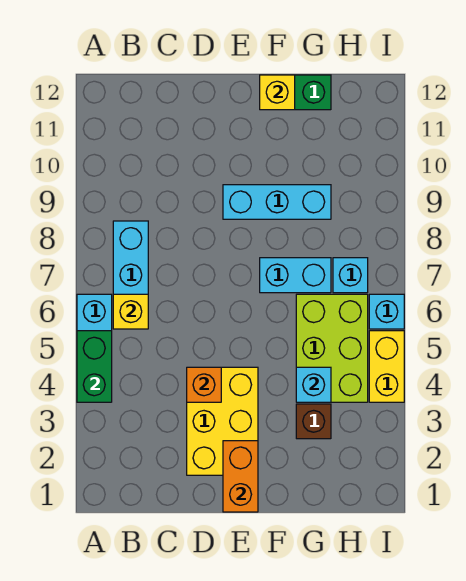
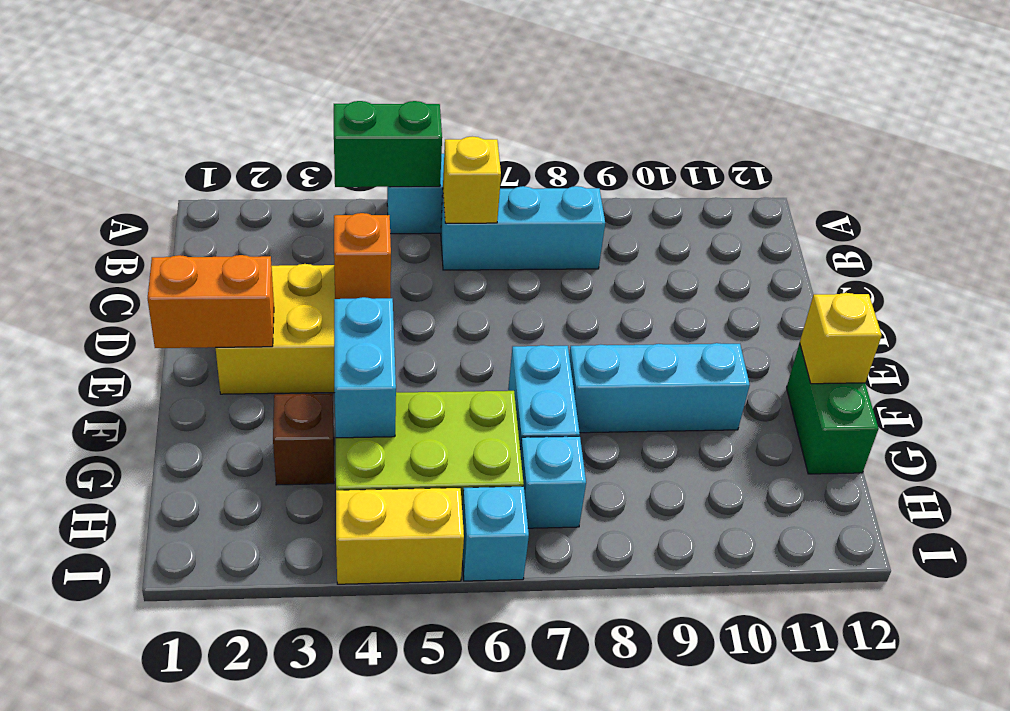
cyan brick E9:G9 level 1 -> cyan brick F8:F10 level 1
cyan brick G4 level 2 -> cyan brick F4:G4 level 2

